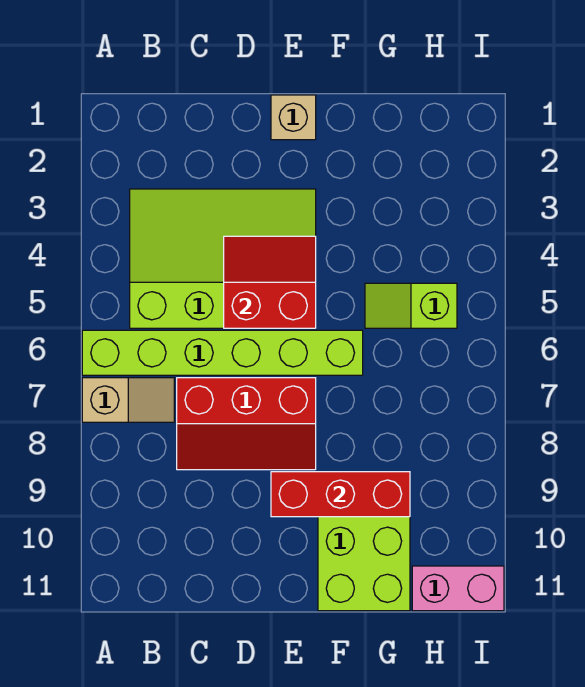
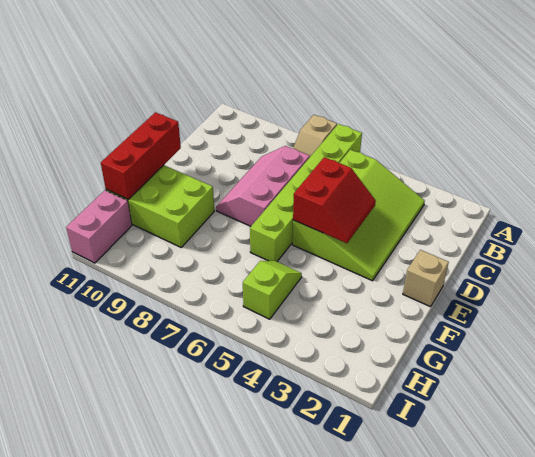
red slope C7:E8 level 1 top 7 -> pink slope C7:E8 level 1 top 7
red brick E9:G9 level 2 -> red brick E11:G11 level 2

